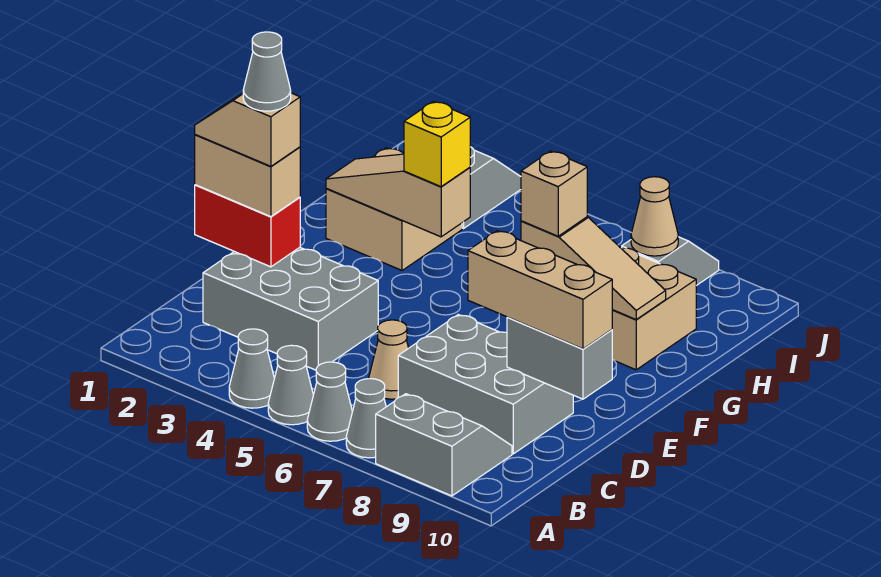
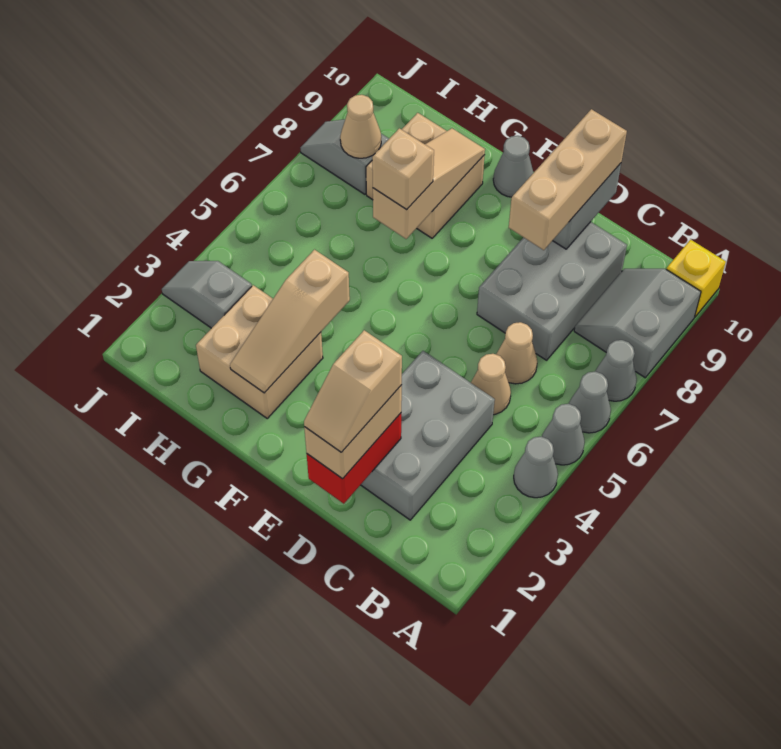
none -> tan cone C5 level 1
grey cone D2 level 5 -> grey cone F10 level 1
yellow brick G4 level 3 -> yellow brick A10 level 1

